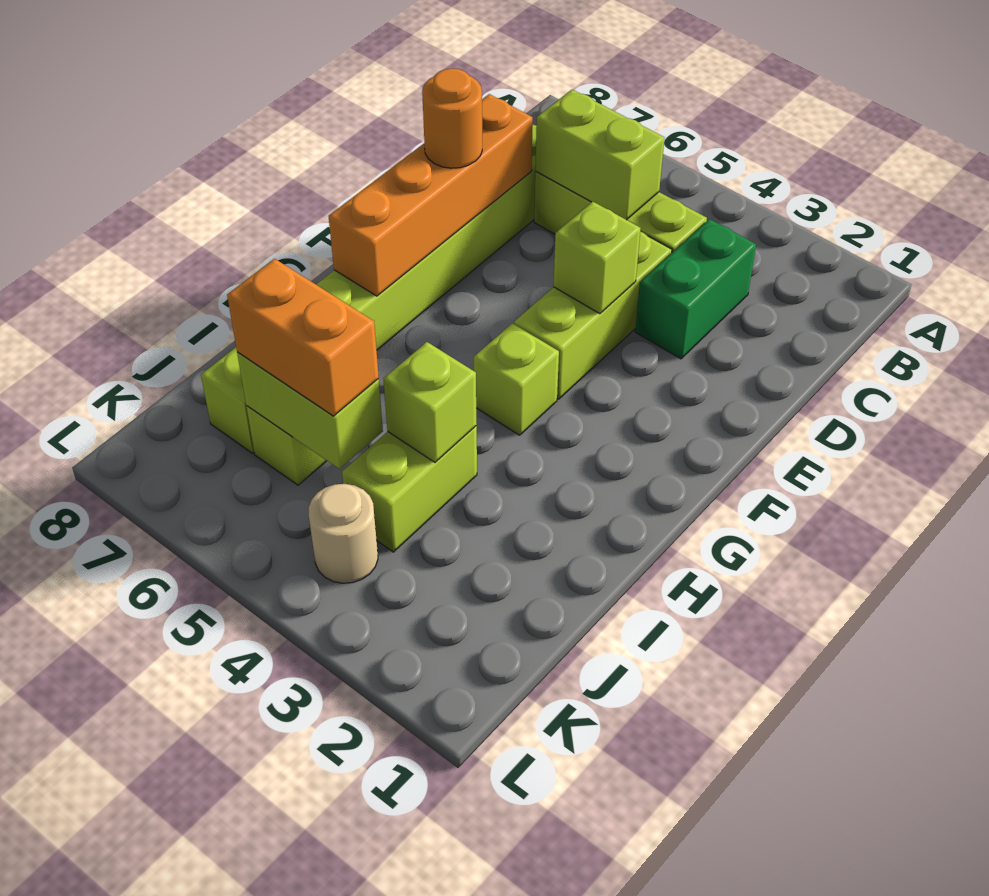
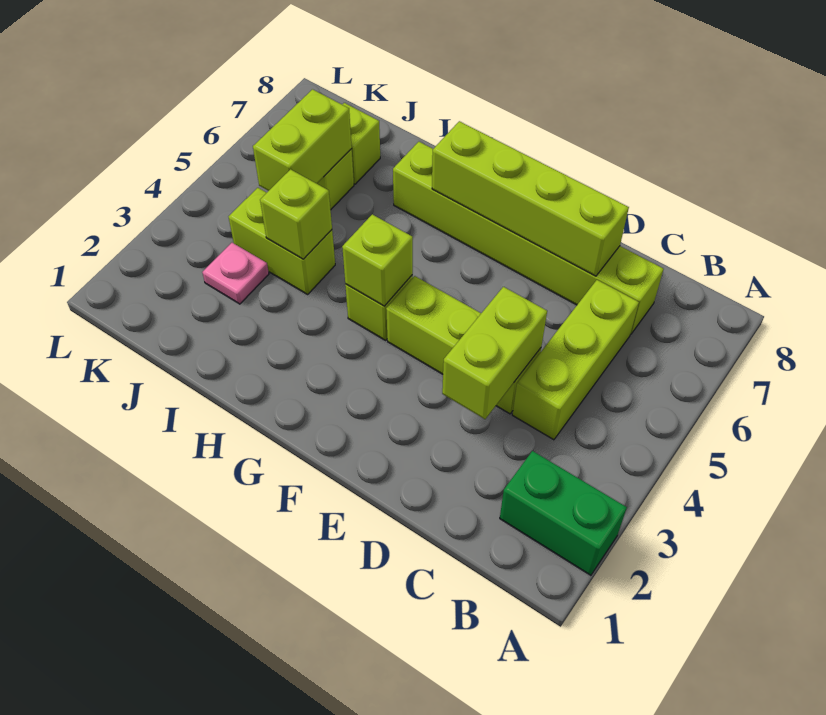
green brick C3:D3 level 1 -> green brick A2:B2 level 1
lime brick C5:C6 level 2 -> lime brick D3:D4 level 2
orange brick D7:G7 level 2 -> lime brick D7:G7 level 2
lime brick E4 level 2 -> lime brick G4 level 2
orange round brick E7 level 3 -> none
none -> pink plate J3 level 1
orange brick J5:J6 level 3 -> none
tan round brick K4 level 1 -> none

